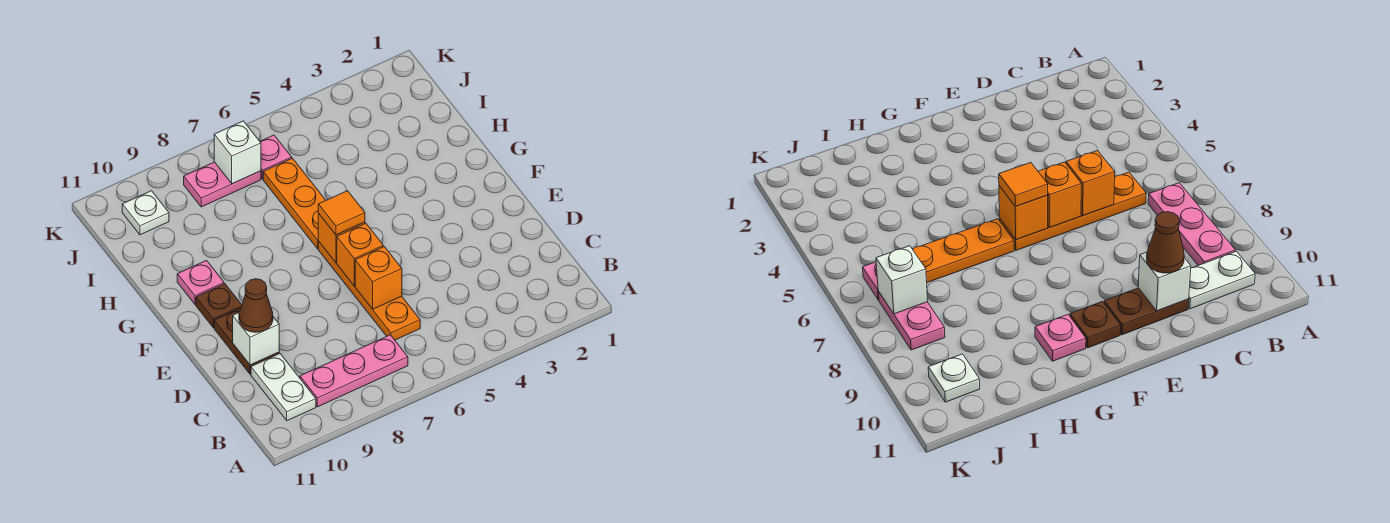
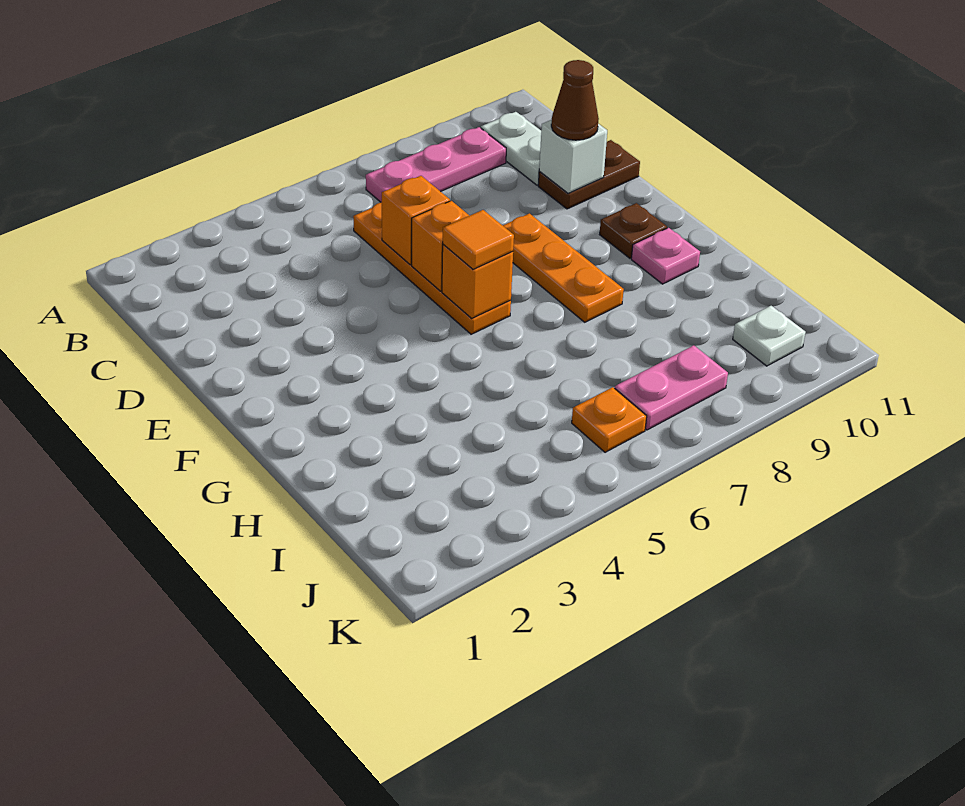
brown plate D10:E10 level 1 -> brown plate D10:D11 level 1
orange plate G6:I6 level 1 -> orange plate E8:G8 level 1
pink plate J6 level 1 -> orange plate J6 level 1
white brick J7 level 2 -> none

